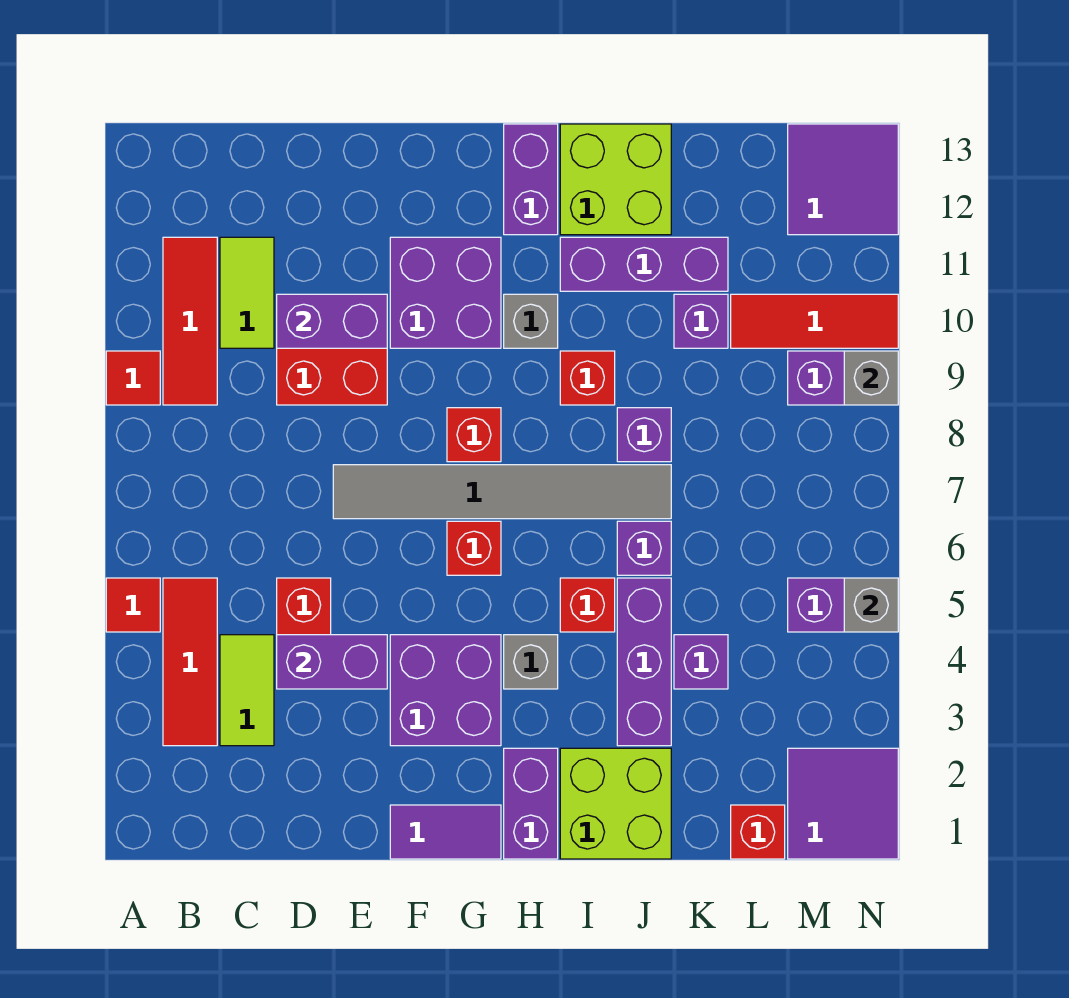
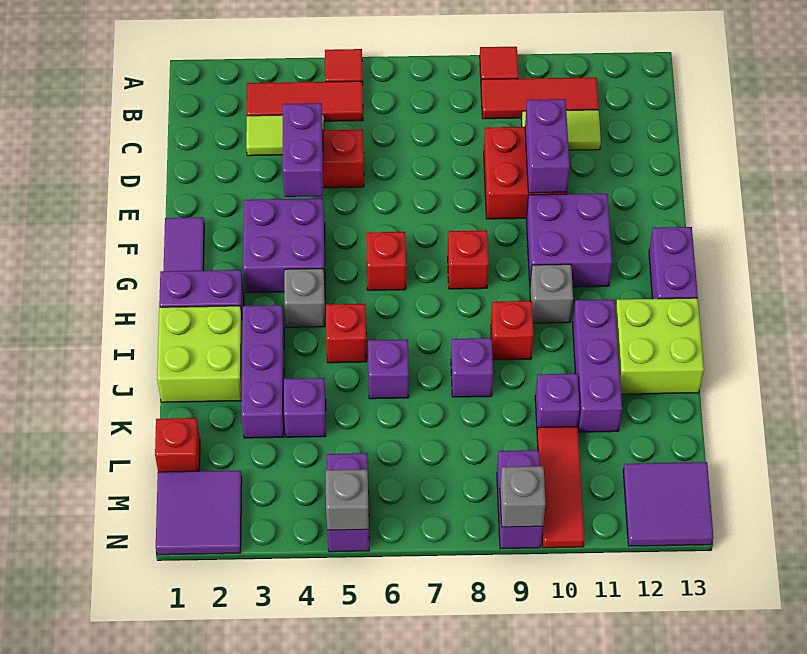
grey tile E7:J7 level 1 -> none
purple brick H12:H13 level 1 -> purple brick G13:H13 level 1
purple brick J3:J5 level 1 -> purple brick I3:K3 level 1

